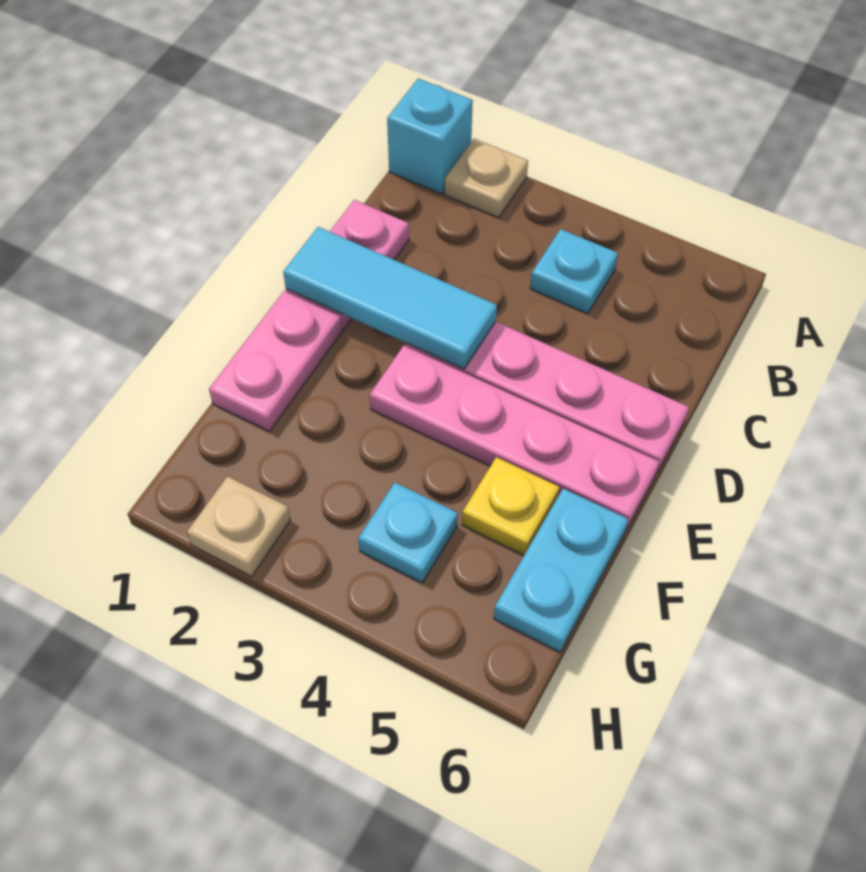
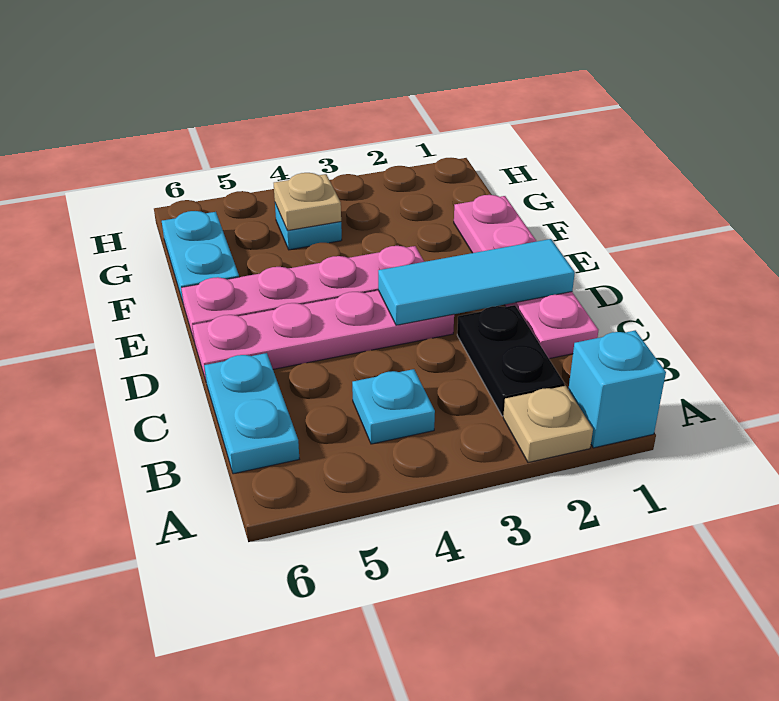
none -> black plate B2:C2 level 1
none -> cyan plate B6:C6 level 1
yellow plate F5 level 1 -> none
tan plate H2 level 1 -> tan plate G4 level 2

